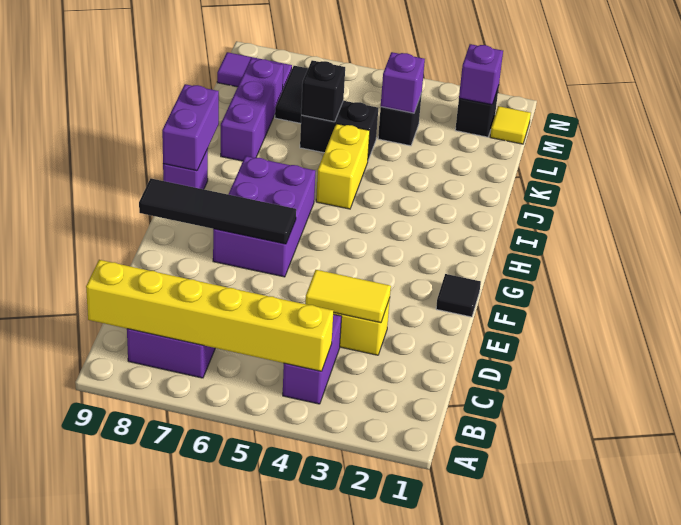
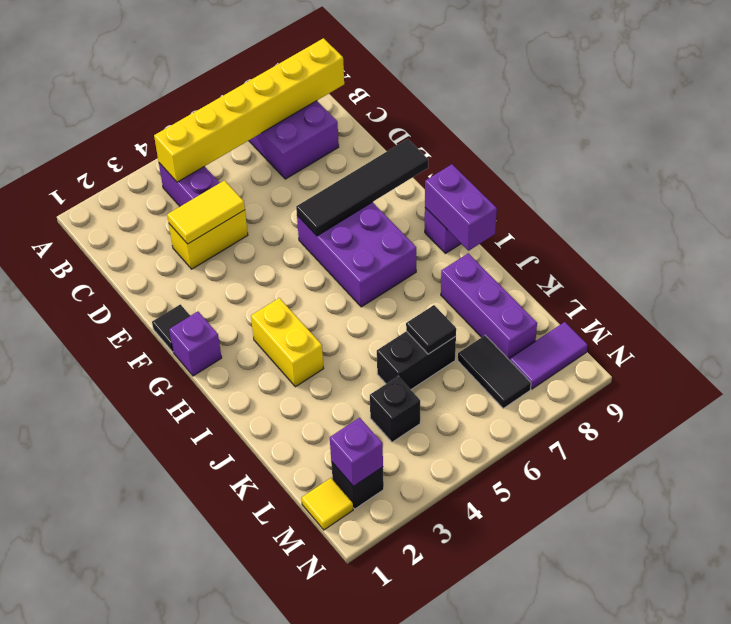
yellow brick I5:J5 level 1 -> yellow brick H3:I3 level 1
black brick K6 level 2 -> black tile K6 level 2
purple brick L4 level 2 -> purple brick G1 level 1

